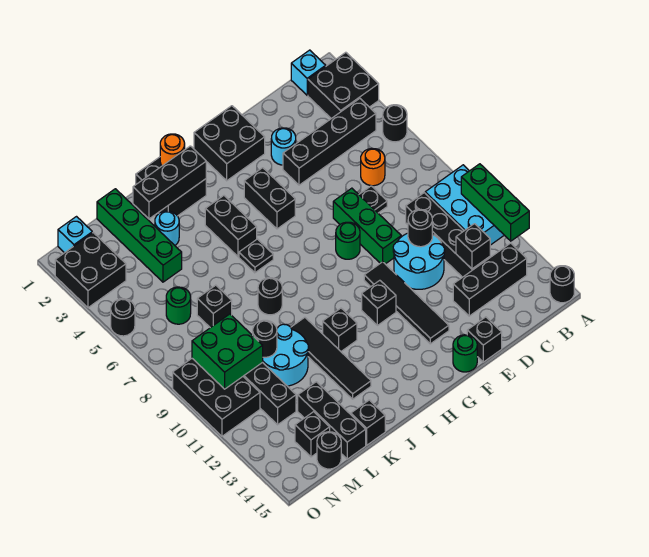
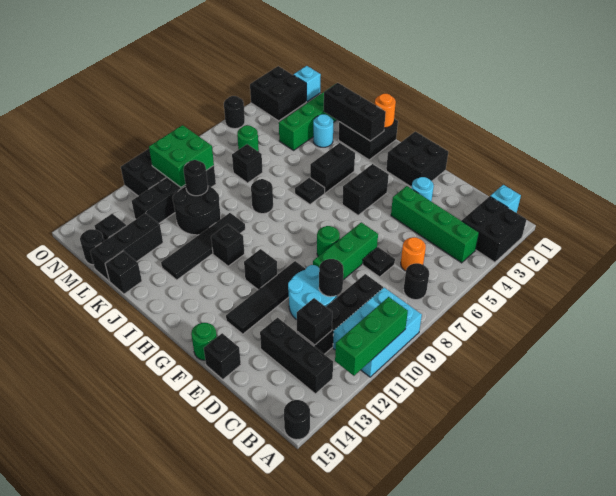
black round brick A5 level 1 -> black round brick B7 level 1
black brick B4:E4 level 1 -> green brick B4:E4 level 1
cyan round brick K10:L11 level 1 -> black round brick K10:L11 level 1

